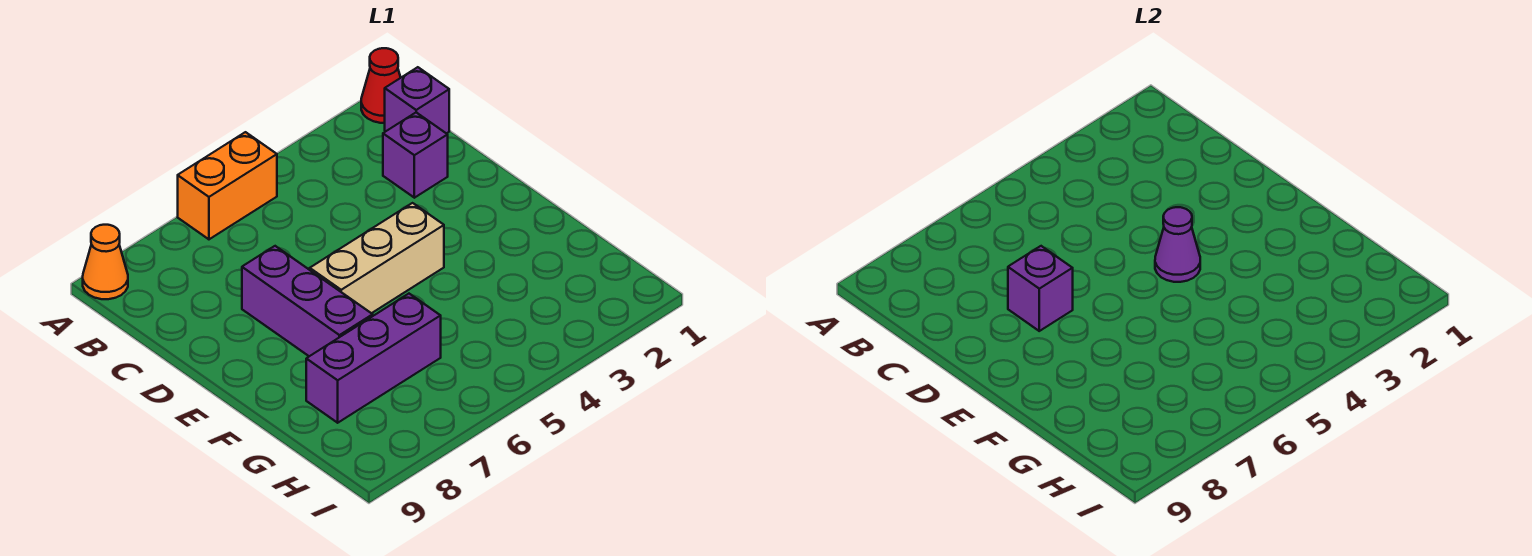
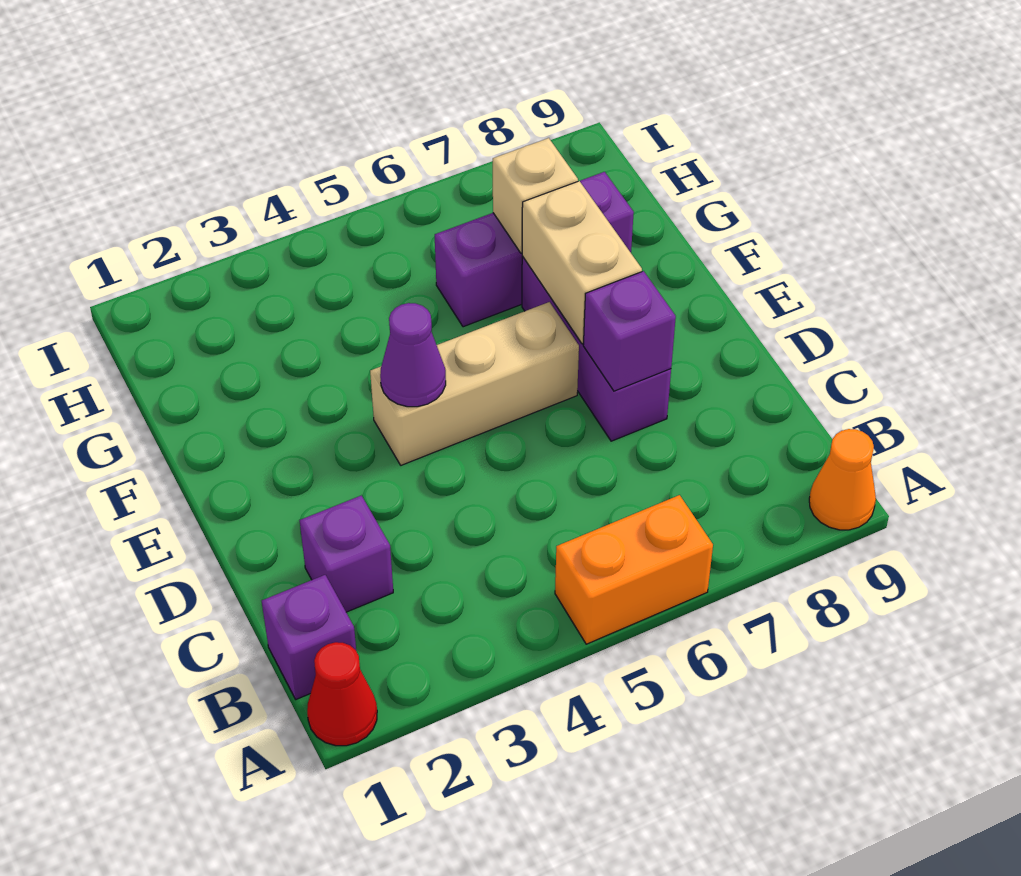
none -> tan brick E7:F7 level 2
none -> tan brick G7 level 2

